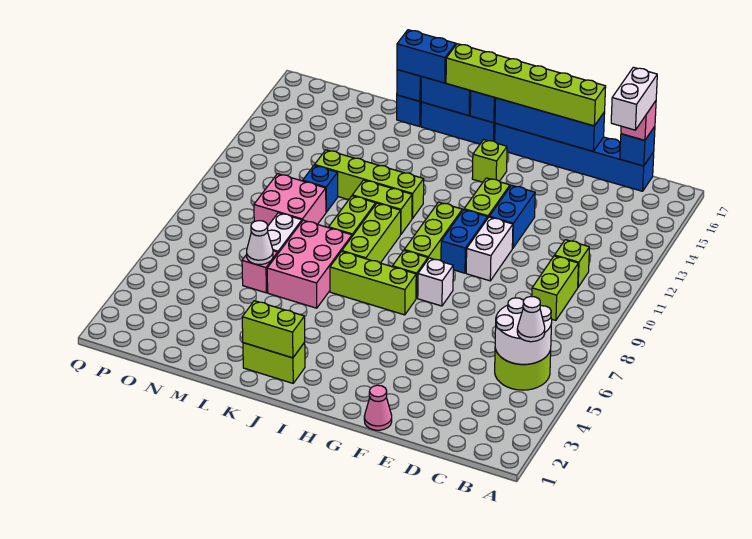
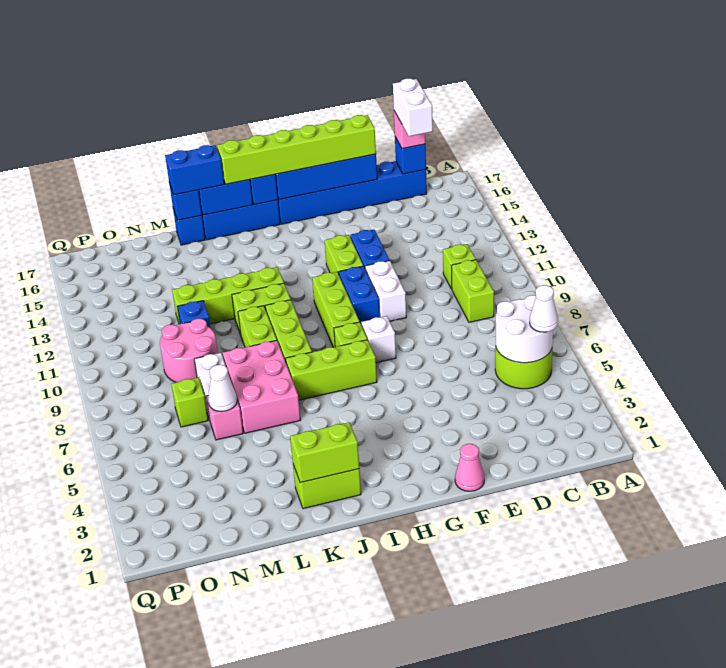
lime brick H15 level 1 -> lime brick N7 level 1
pink brick M9:N10 level 1 -> pink round brick M9:N10 level 1

